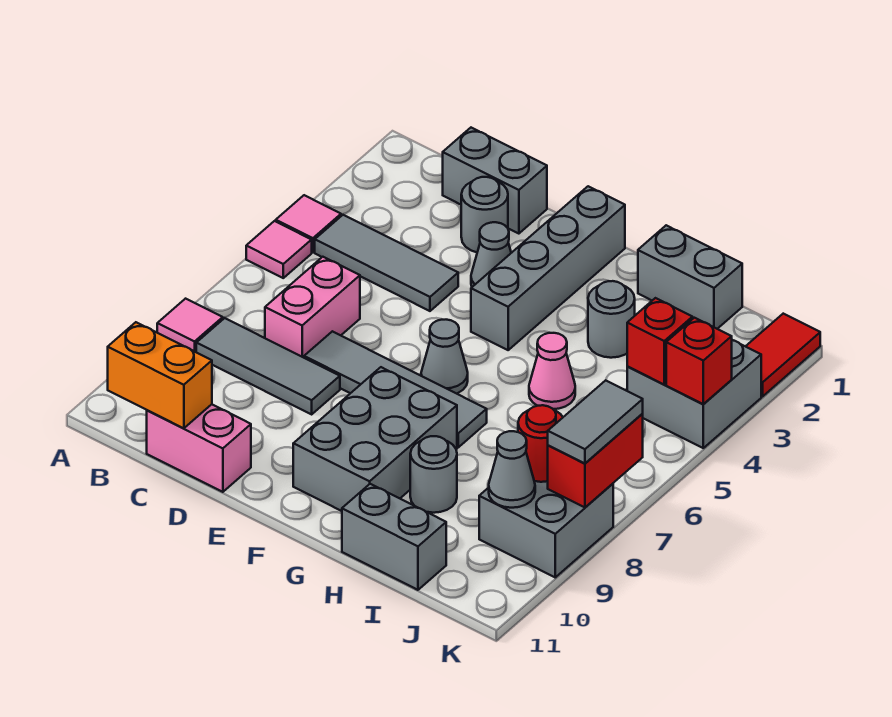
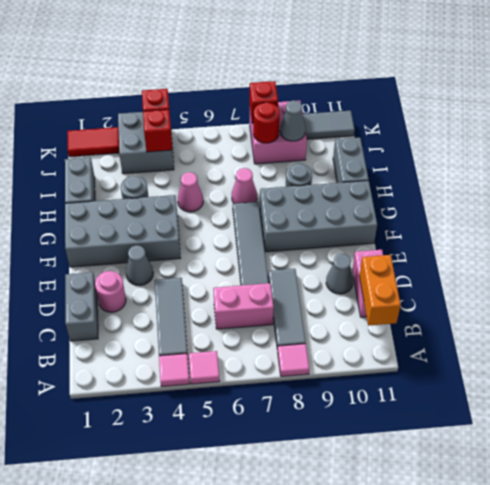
grey round brick D2 level 1 -> pink round brick D2 level 1
grey brick F1:F4 level 1 -> grey brick F1:G4 level 1
grey cone F6 level 1 -> grey cone D10 level 1
grey brick F8:G10 level 1 -> grey brick F8:G11 level 1
none -> pink cone H7 level 1
grey brick J8:K9 level 1 -> pink brick J8:K9 level 1
red brick K7:K8 level 2 -> red brick K8 level 2
grey tile K7:K8 level 3 -> grey tile K10:K11 level 1

